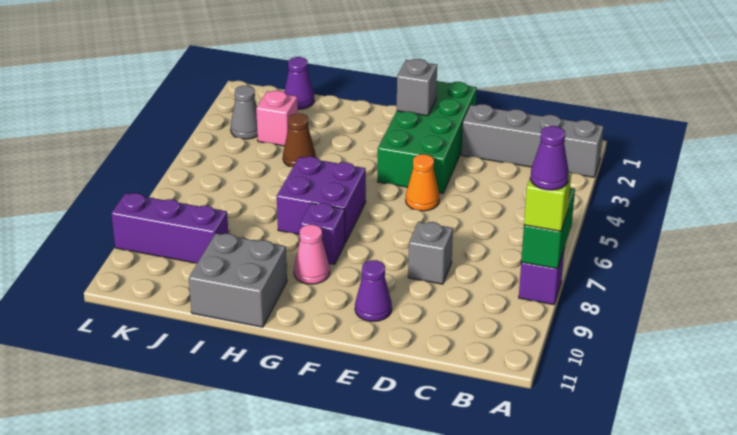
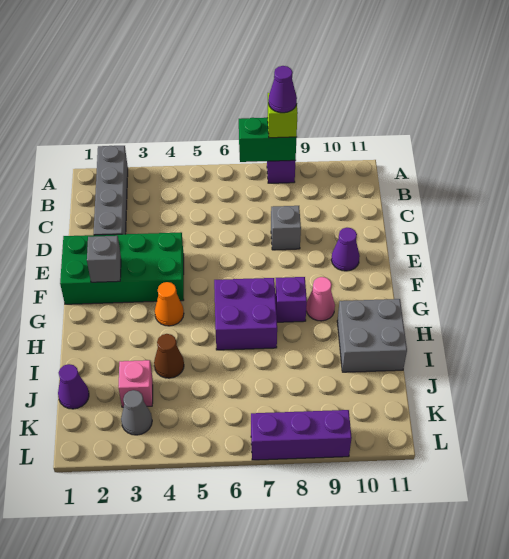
orange cone E5 level 1 -> orange cone G4 level 1
purple brick J9:L9 level 1 -> purple brick L7:L9 level 1

